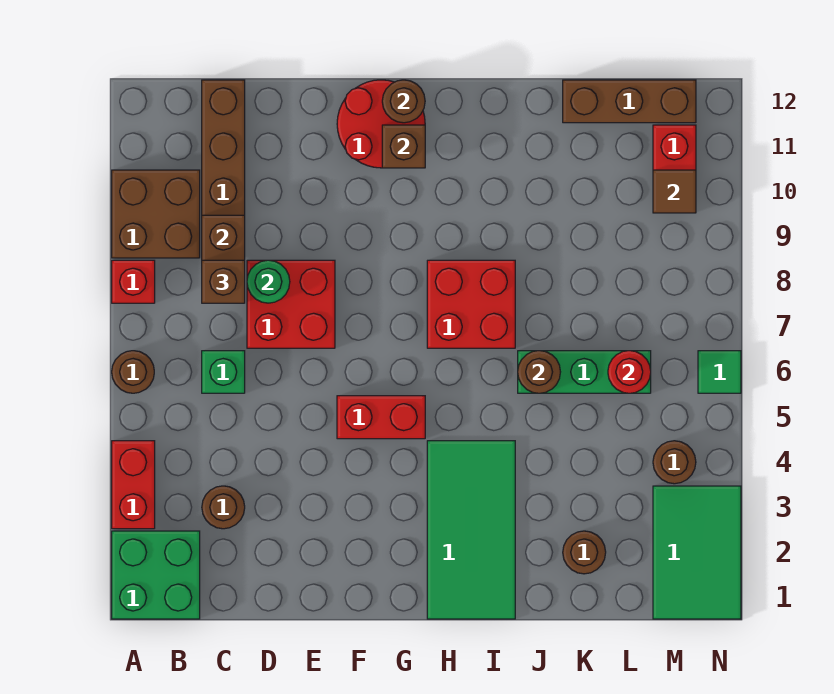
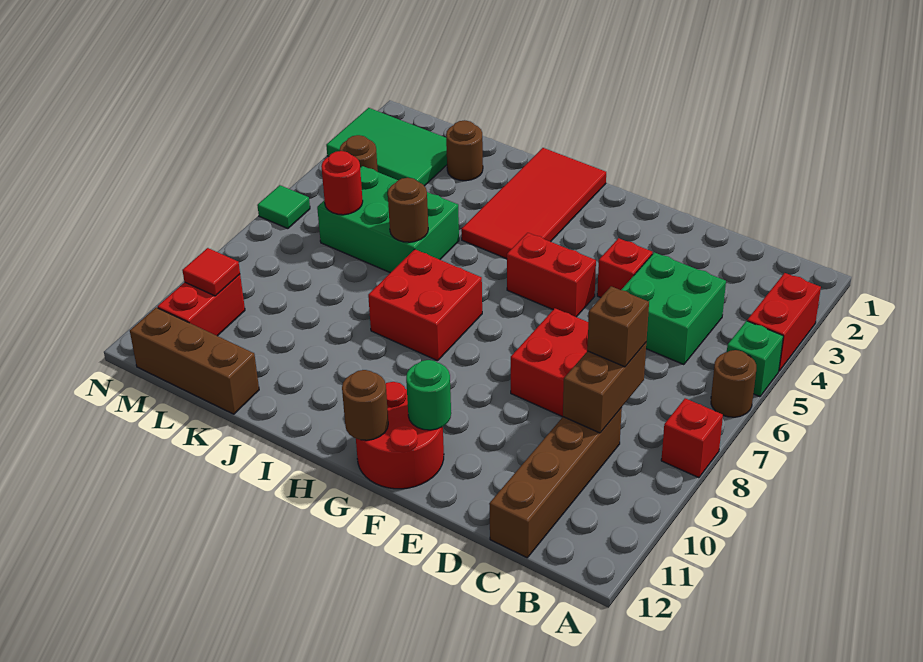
green brick A1:B2 level 1 -> green brick C4:D5 level 1
brown brick A9:B10 level 1 -> none
brown round brick C3 level 1 -> none
green brick C6 level 1 -> green brick A5 level 1
green round brick D8 level 2 -> green round brick F11 level 2
none -> red brick E4 level 1
brown brick G11 level 2 -> none
green tile H1:I4 level 1 -> red tile H1:I4 level 1
green brick J6:L6 level 1 -> green brick J5:L6 level 1
green tile M1:N3 level 1 -> green tile L2:N3 level 1
brown tile M10 level 2 -> red tile M10 level 2

